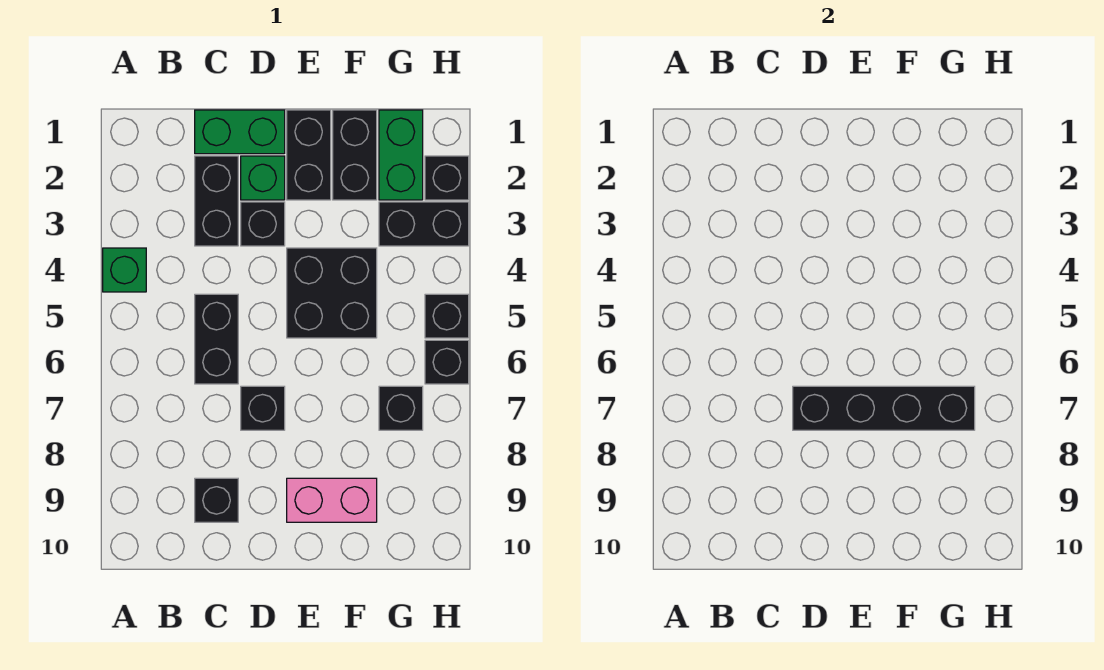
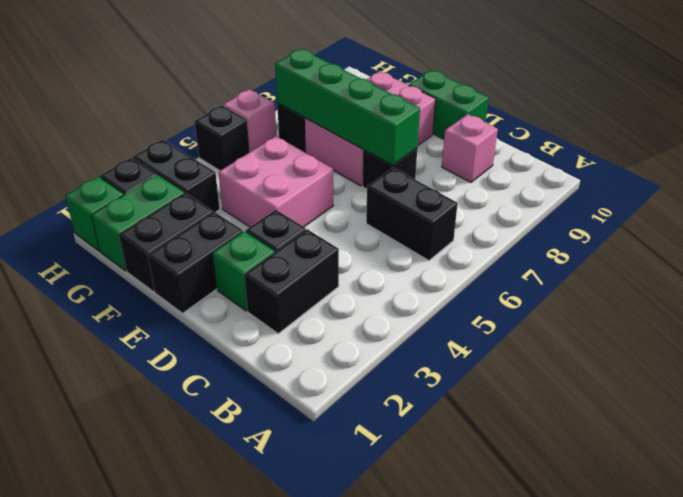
green brick A4 level 1 -> green brick H1 level 1
green brick C1:D1 level 1 -> green brick D10:E10 level 1
black brick C5:C6 level 1 -> black brick B6:C6 level 1
black brick C9 level 1 -> pink brick C9 level 1
black brick D7:G7 level 2 -> green brick D7:G7 level 2
black brick E4:F5 level 1 -> pink brick E4:F5 level 1
pink brick E9:F9 level 1 -> pink brick E7:F9 level 1
black brick H6 level 1 -> pink brick H6 level 1

